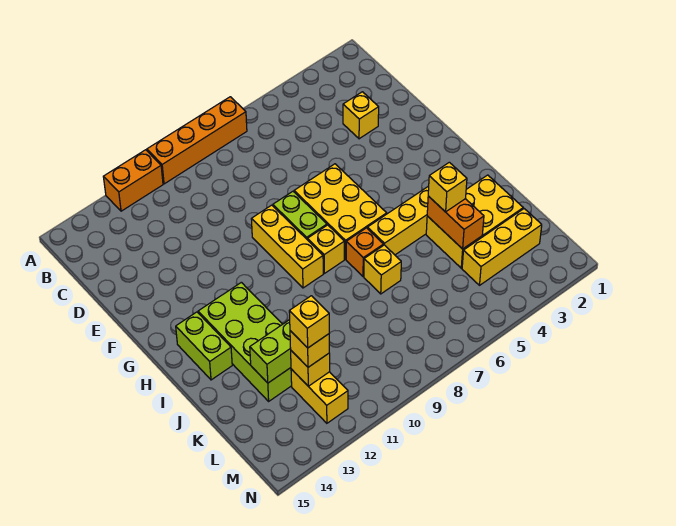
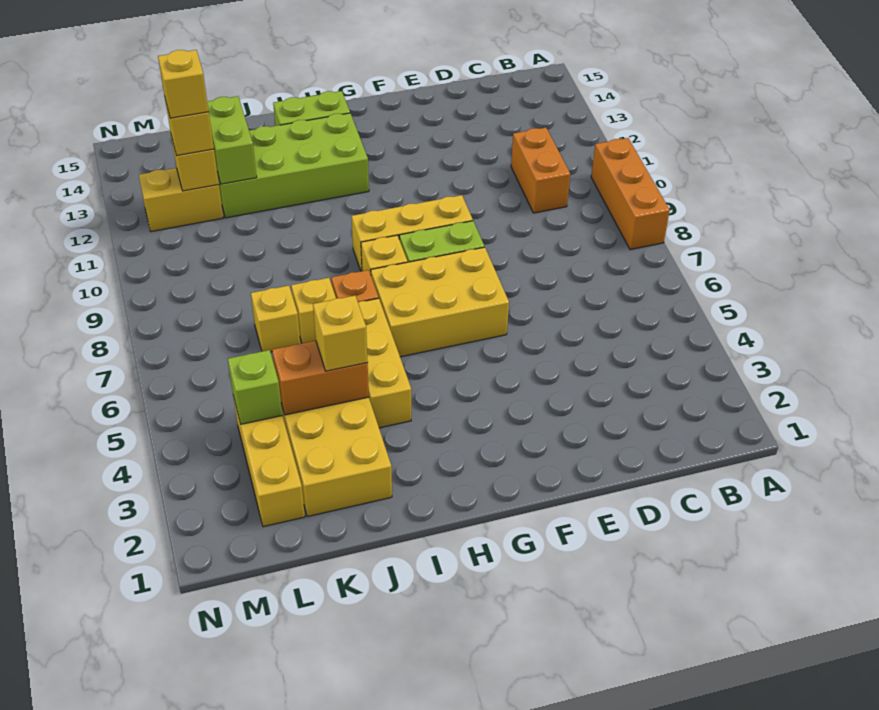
orange brick A7:A10 level 1 -> orange brick A8:A10 level 1
orange brick A11:A12 level 1 -> orange brick C10:C11 level 1
yellow brick D3 level 1 -> yellow brick K7 level 1
none -> lime brick L4 level 2

